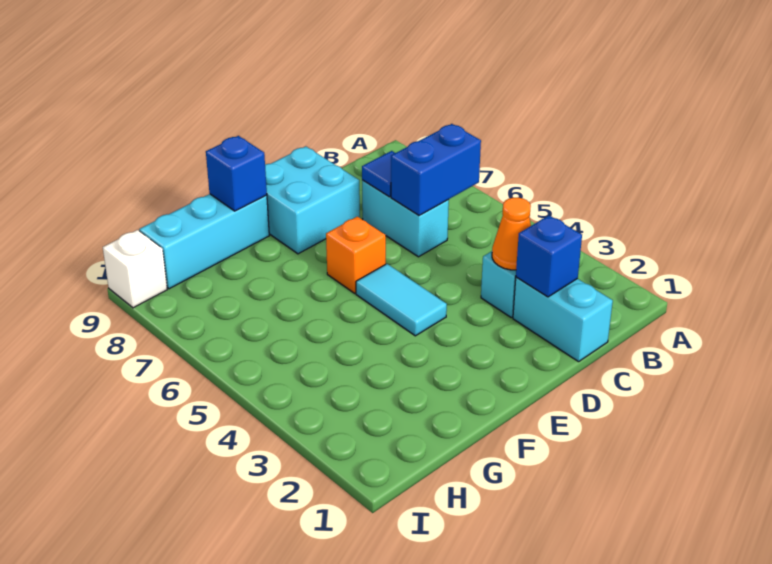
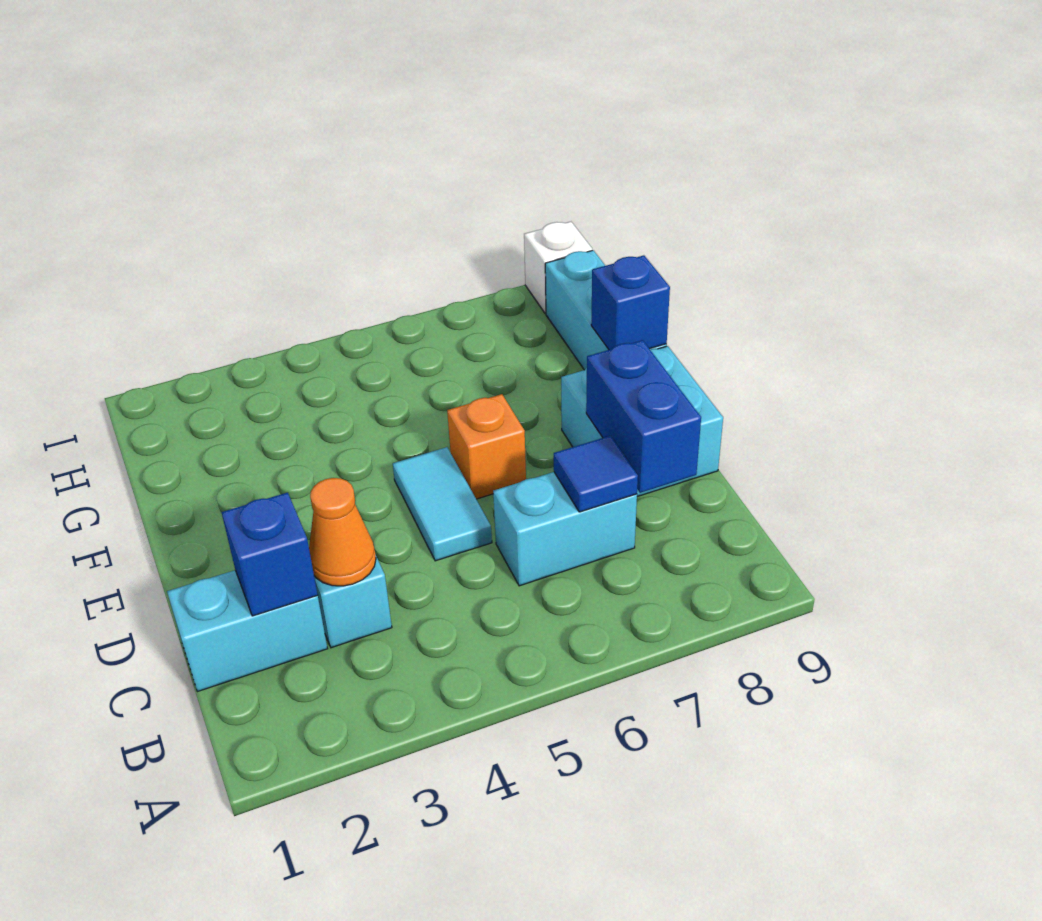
blue brick B6:C6 level 2 -> blue brick C8:D8 level 2
cyan tile E4:E5 level 1 -> cyan tile D5:E5 level 1

